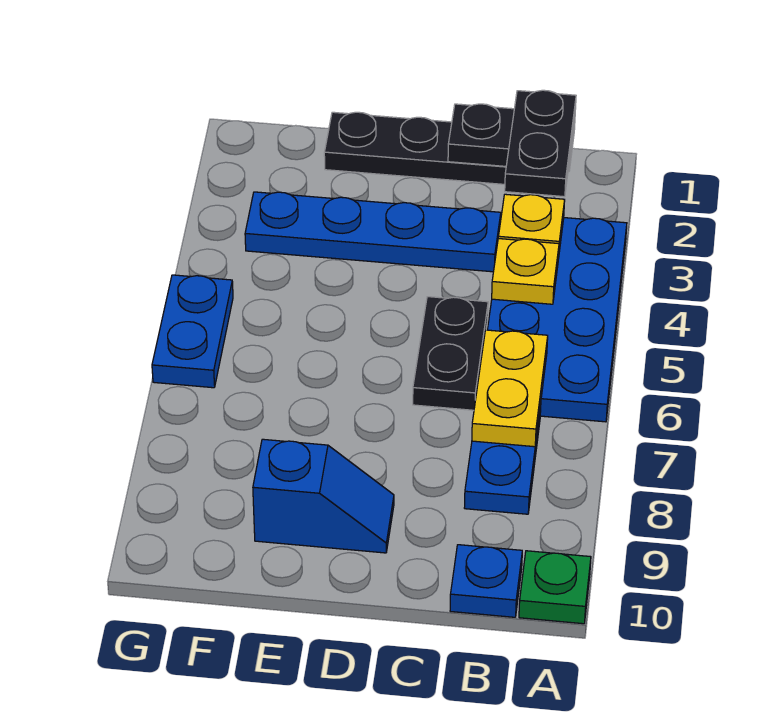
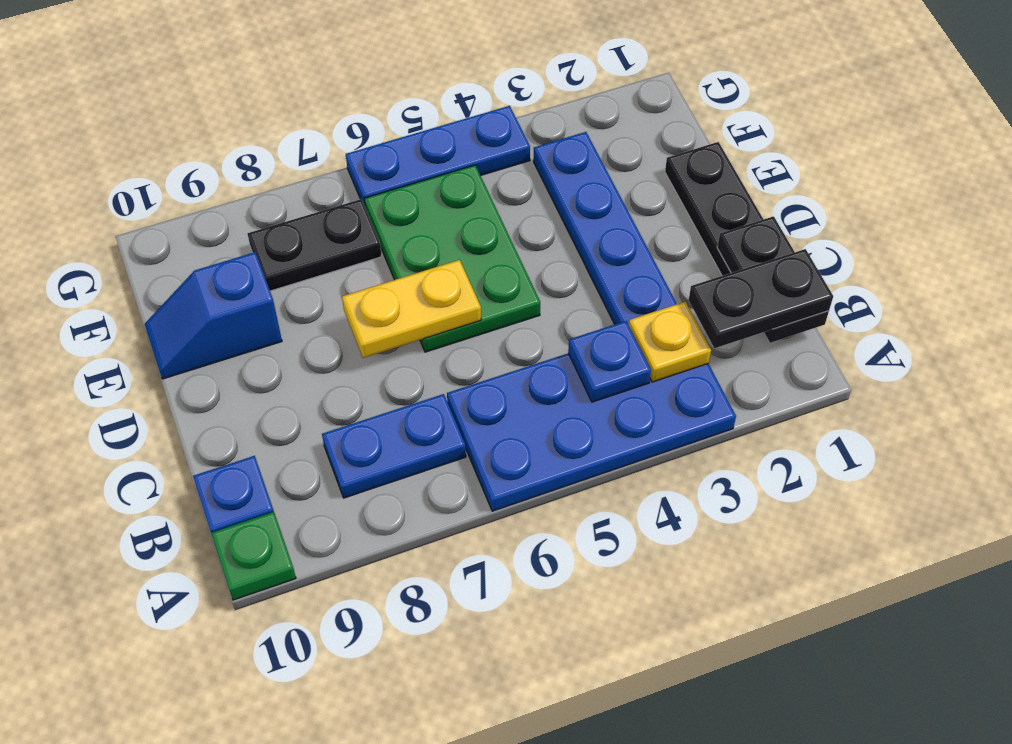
yellow plate B4 level 2 -> blue plate B4 level 2
yellow plate B6:B7 level 2 -> yellow plate D6:D7 level 2
black plate C5:C6 level 1 -> black plate F7:F8 level 1
none -> green plate D5:F6 level 1
blue slope D9:E9 level 1 top E -> blue slope E9:E10 level 1 top 9
blue plate G5:G6 level 1 -> blue plate G4:G6 level 1

